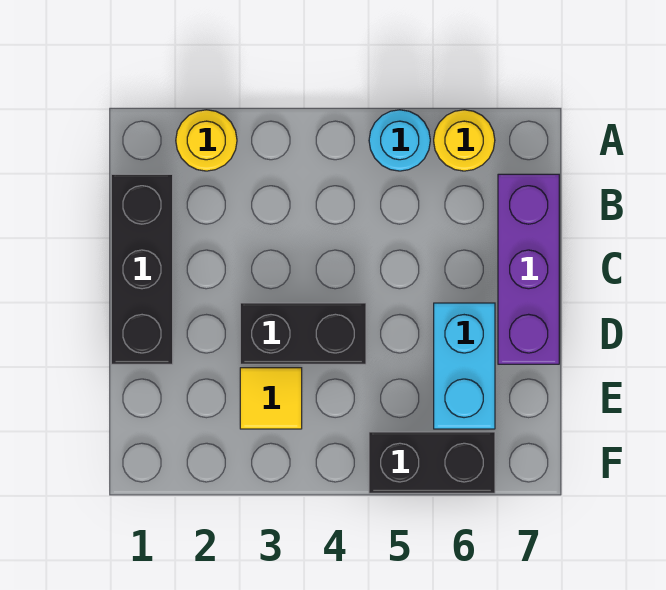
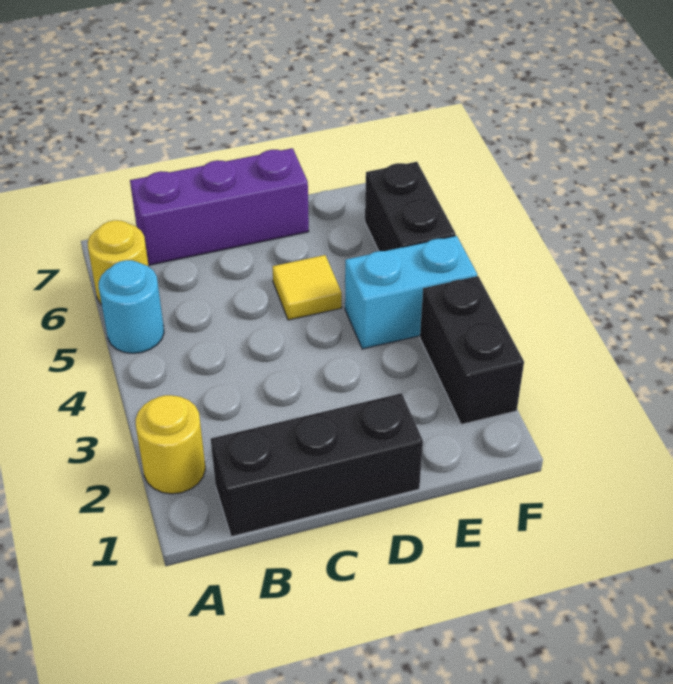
black brick D3:D4 level 1 -> black brick F2:F3 level 1
cyan brick D6:E6 level 1 -> cyan brick E4:F4 level 1
yellow tile E3 level 1 -> yellow tile D5 level 1

